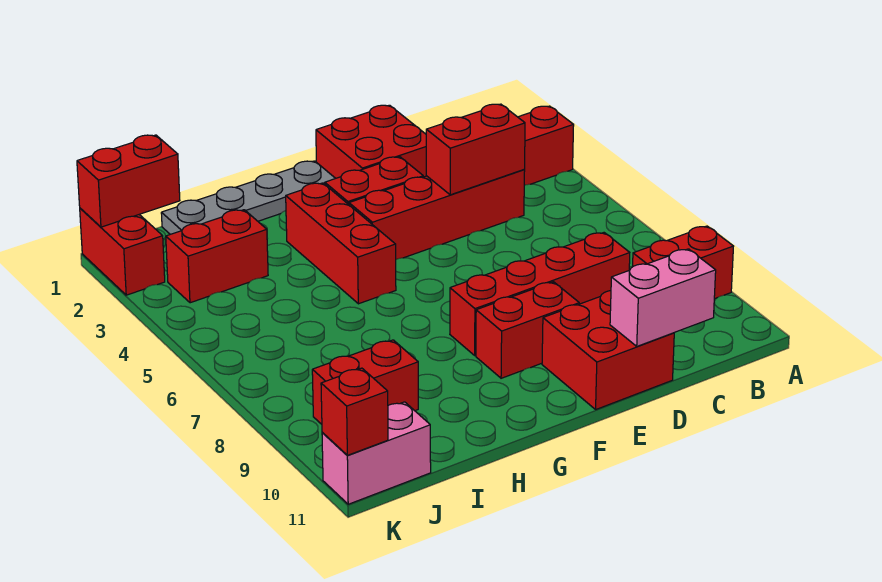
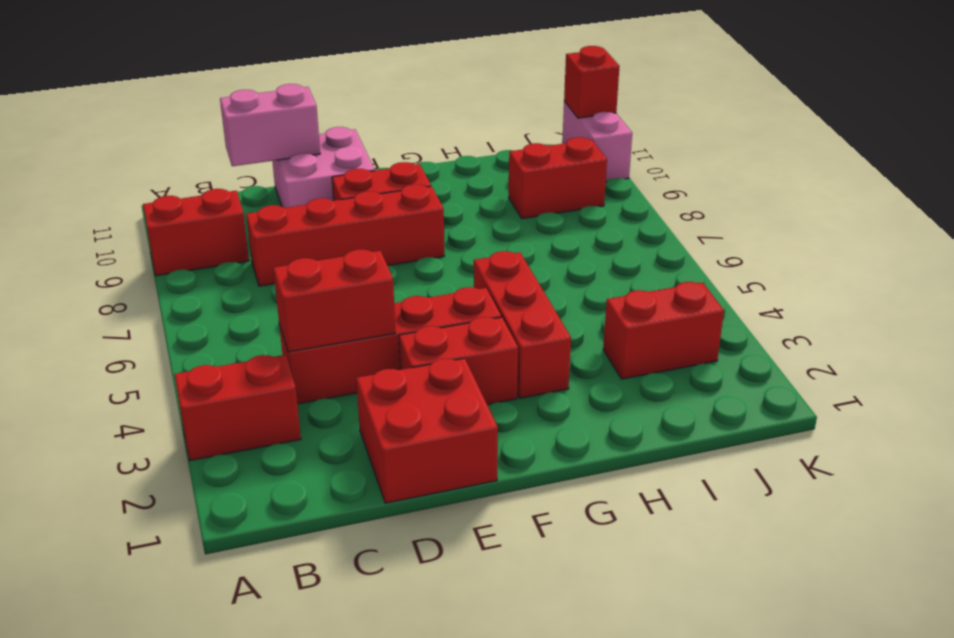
red brick D10:E11 level 1 -> pink brick D10:E11 level 1
grey plate F1:I1 level 1 -> none
red brick J1:K1 level 2 -> none
pink brick J11:K11 level 1 -> pink brick K10:K11 level 1
red brick K1:K2 level 1 -> none

